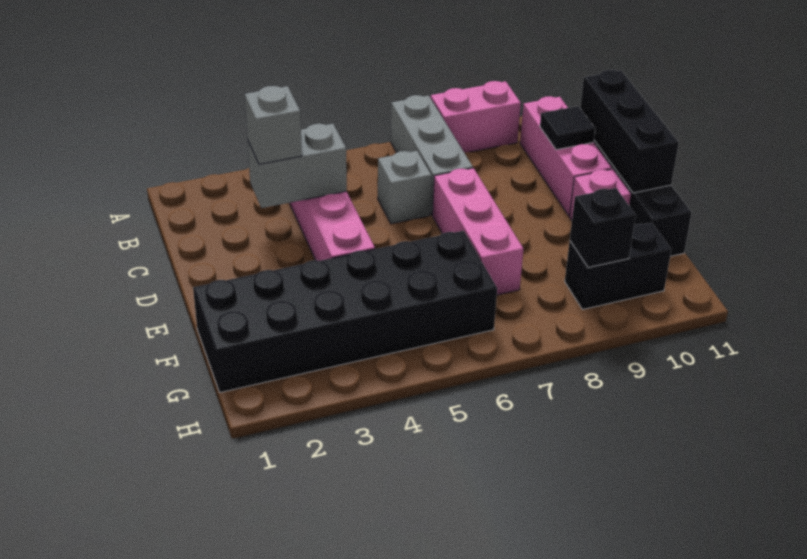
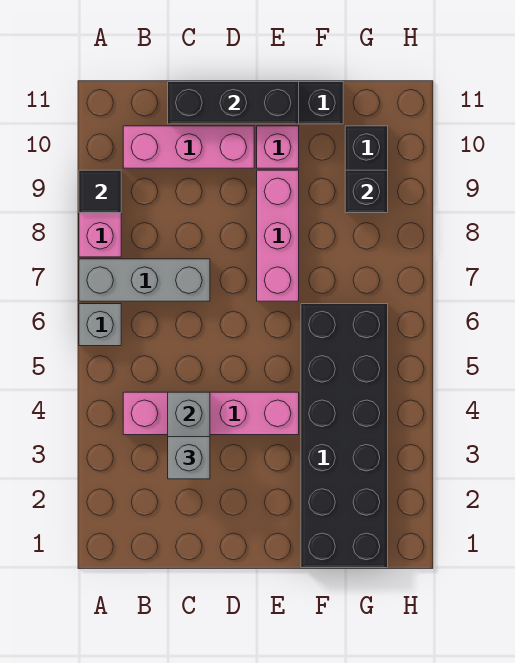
grey brick C6 level 1 -> grey brick A6 level 1
black tile C10 level 2 -> black tile A9 level 2
pink brick D7:F7 level 1 -> pink brick E7:E9 level 1

